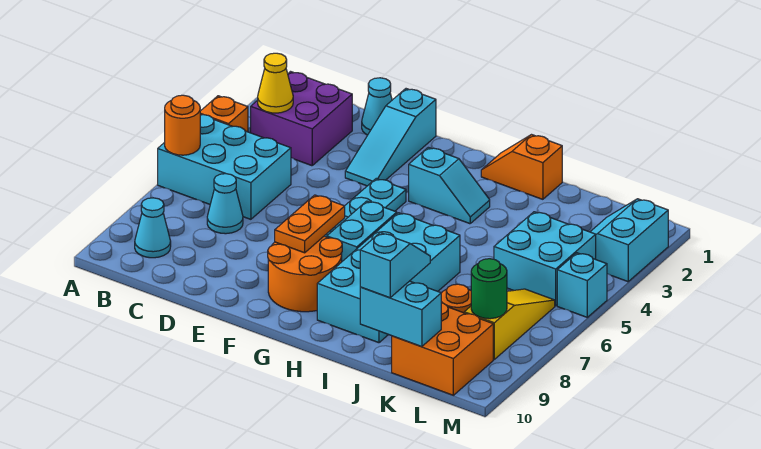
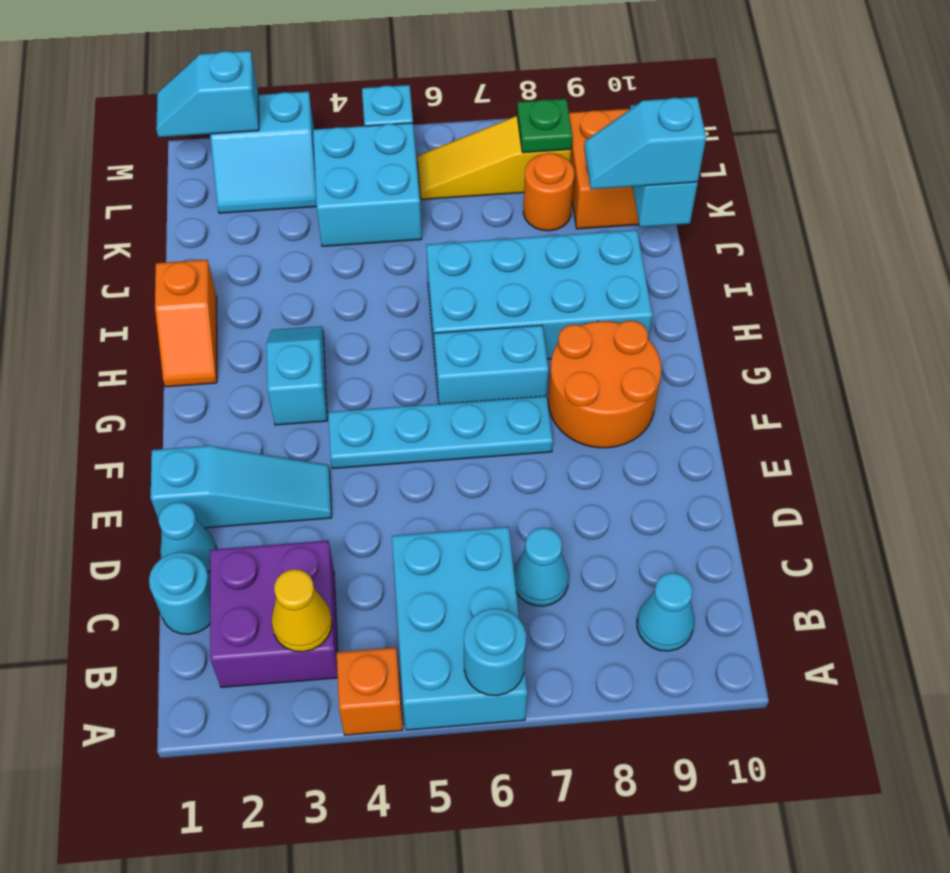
orange round brick A6 level 2 -> cyan round brick A6 level 2
none -> cyan round brick C1 level 1
orange plate F7:F8 level 2 -> none
green round brick L8 level 2 -> green plate L8 level 2
none -> cyan slope M1:M2 level 2 top 2

